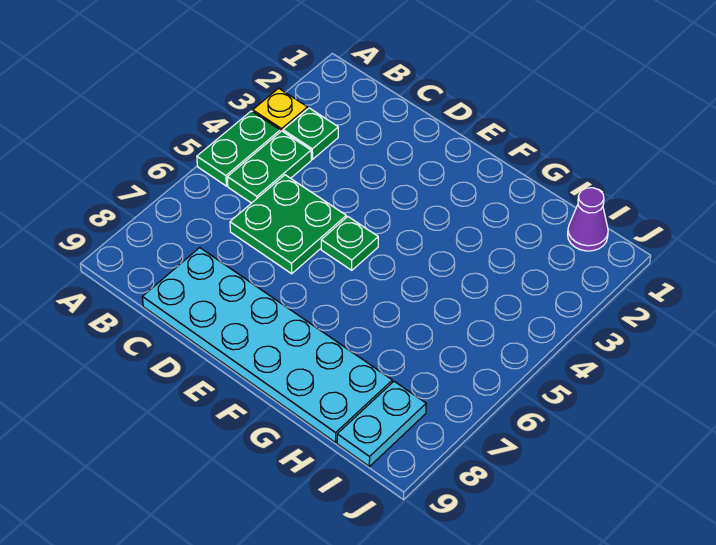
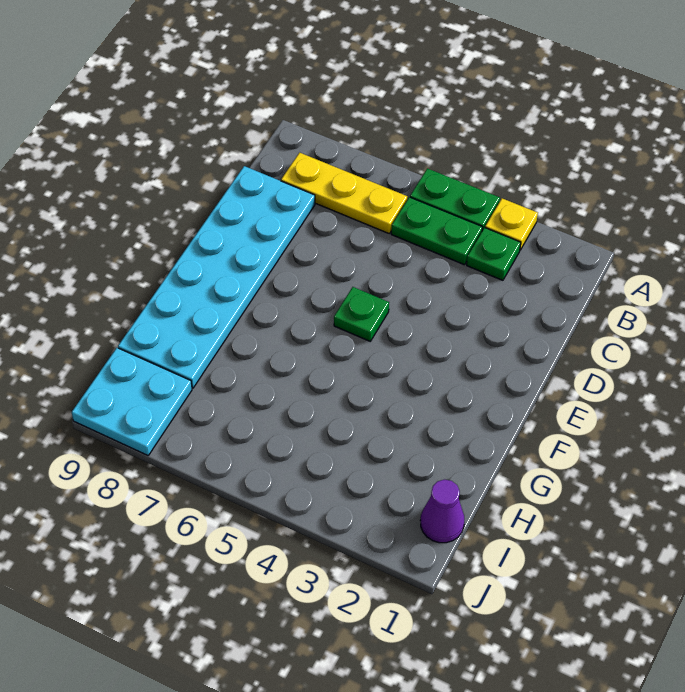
none -> yellow plate B6:B8 level 1
green plate C5:D6 level 1 -> none
cyan plate I8:I9 level 1 -> cyan plate I8:J9 level 1

